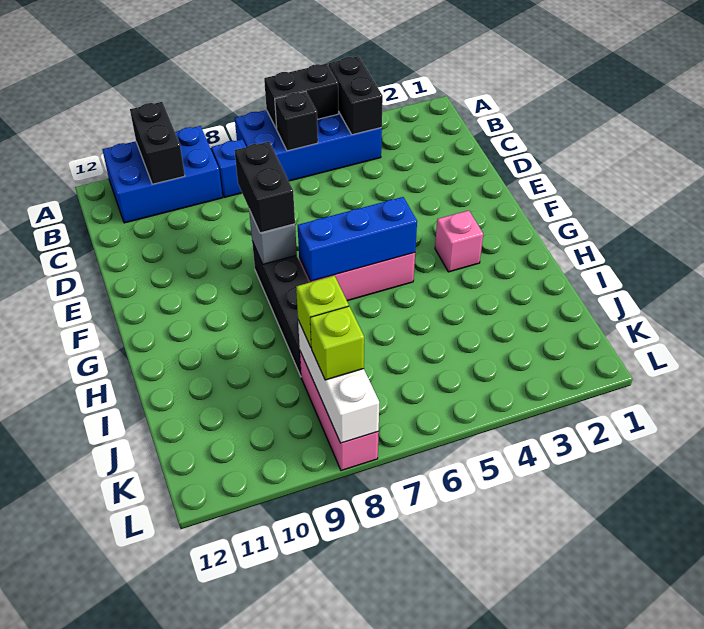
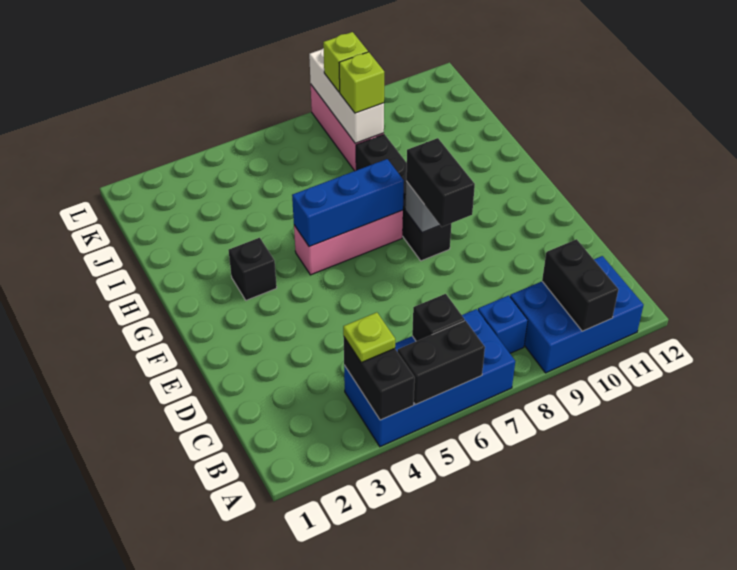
none -> lime plate B4 level 3
pink brick G3 level 1 -> black brick G3 level 1

